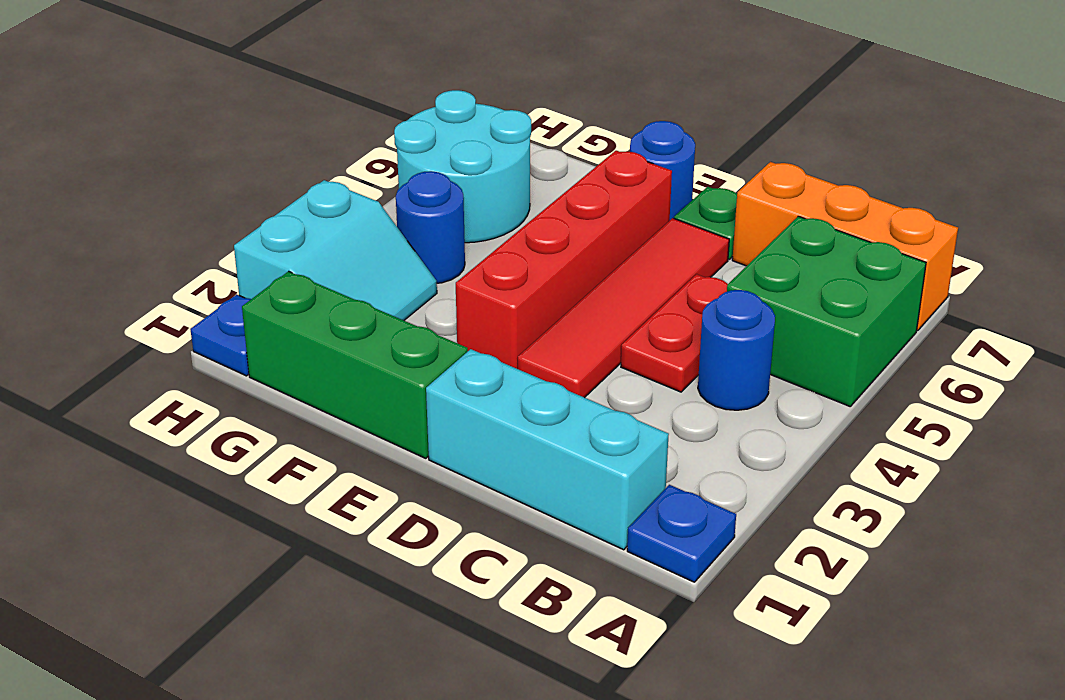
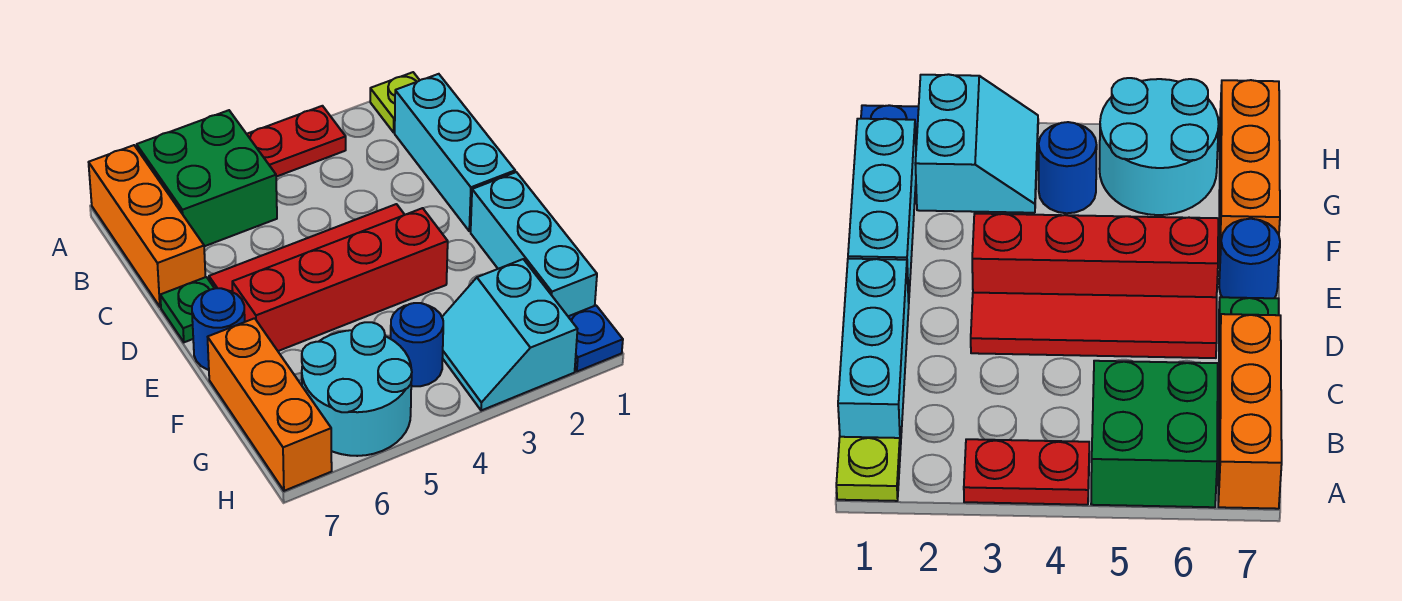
blue plate A1 level 1 -> lime plate A1 level 1
blue round brick B4 level 1 -> none
red plate C4:C5 level 1 -> red plate A3:A4 level 1
green brick E1:G1 level 1 -> cyan brick E1:G1 level 1
none -> orange brick F7:H7 level 1
cyan slope G2:H3 level 1 top H -> cyan slope G2:H3 level 1 top 2

